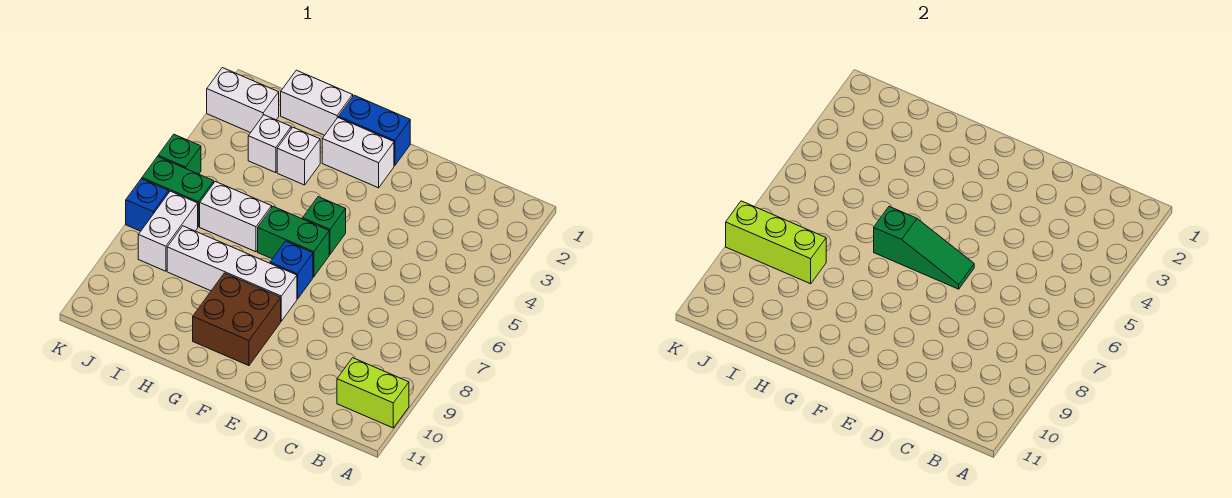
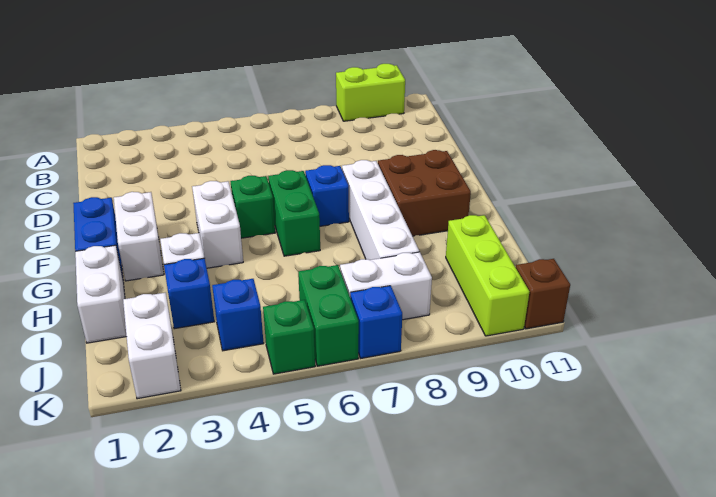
lime brick A10:B10 level 1 -> lime brick A9:A10 level 1
green slope E6:G6 level 2 top G -> none
white brick H6:I6 level 1 -> white brick F4:G4 level 1
white brick I3 level 1 -> blue brick I3 level 1
lime brick I8:K8 level 2 -> lime brick I10:K10 level 1
none -> blue brick J4 level 1
none -> brown brick K11 level 1

